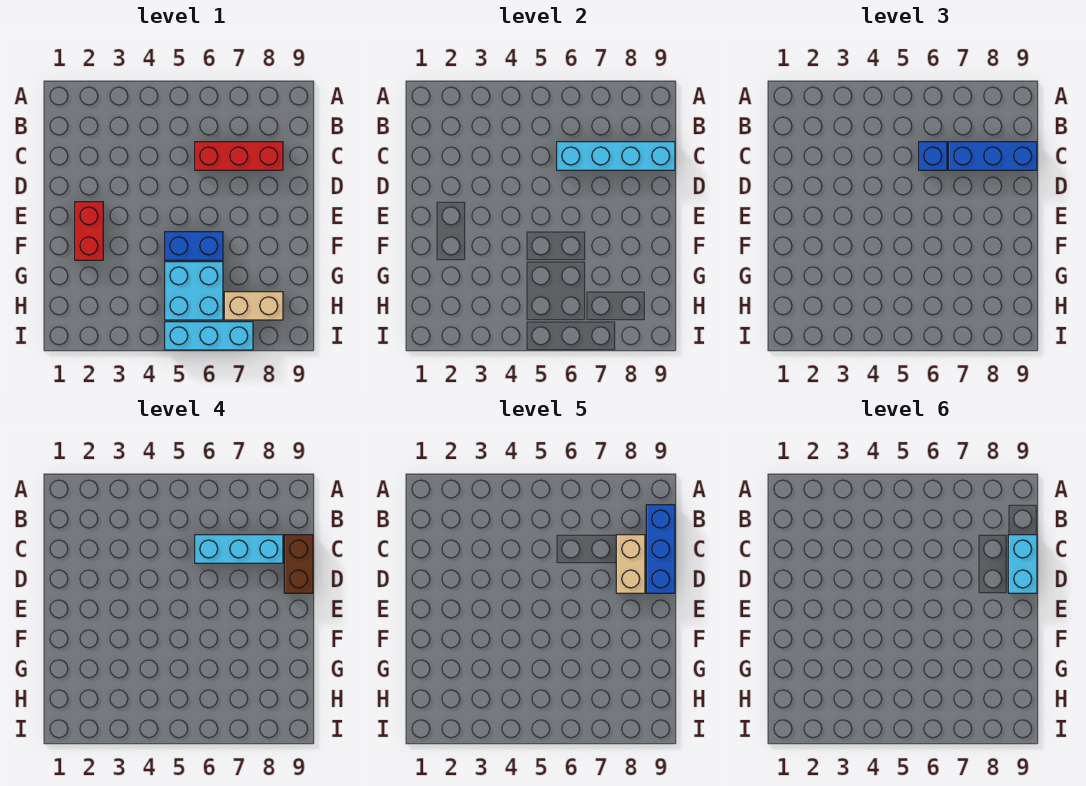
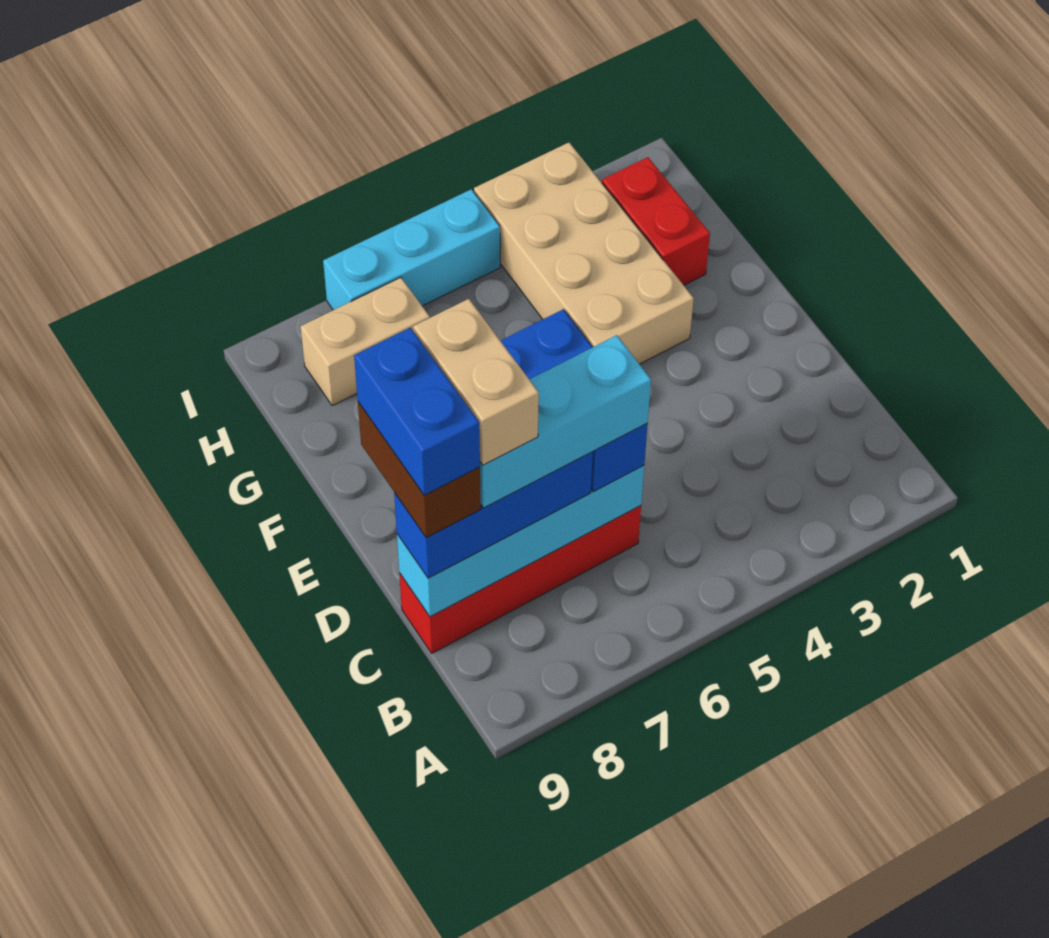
blue brick B9:D9 level 5 -> blue brick C9:D9 level 5
red brick C6:C8 level 1 -> red brick C6:C9 level 1
cyan brick C9:D9 level 6 -> none
red brick E2:F2 level 1 -> red brick G2:H2 level 1
none -> tan brick F3:I4 level 1
cyan brick G5:H6 level 1 -> none

